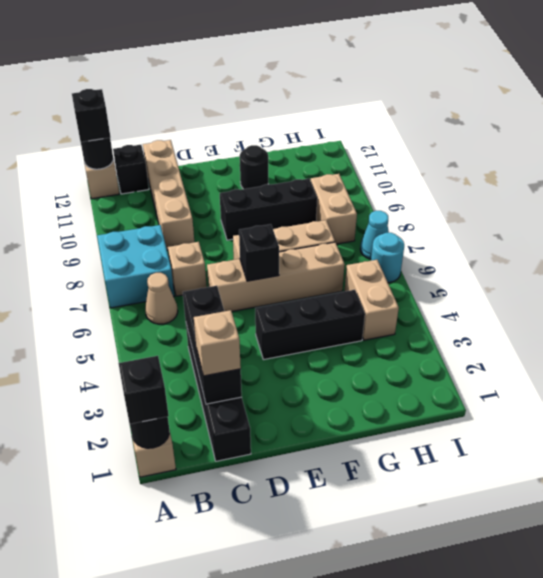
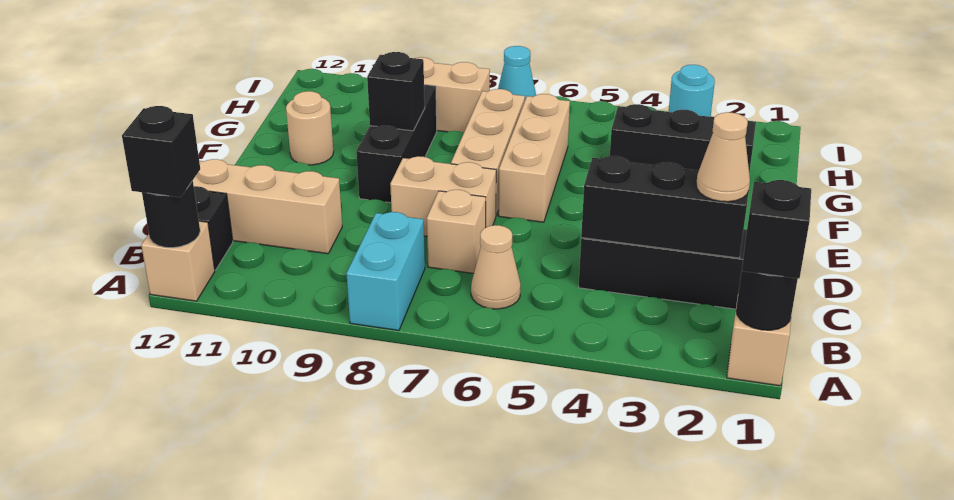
cyan brick A7:B8 level 1 -> cyan brick A8:B8 level 1
tan brick C2 level 3 -> tan cone C2 level 3
tan brick C9:C12 level 1 -> tan brick C10:C12 level 1
tan brick D6:G6 level 1 -> tan brick E6:G6 level 1
black brick E4:G4 level 1 -> black brick G2:G4 level 1
black brick E6 level 2 -> black brick F9 level 2
black round brick F11 level 1 -> tan round brick F11 level 1
tan brick H4:H5 level 1 -> tan brick D7:D8 level 1
cyan round brick I6 level 1 -> cyan round brick I3 level 1

